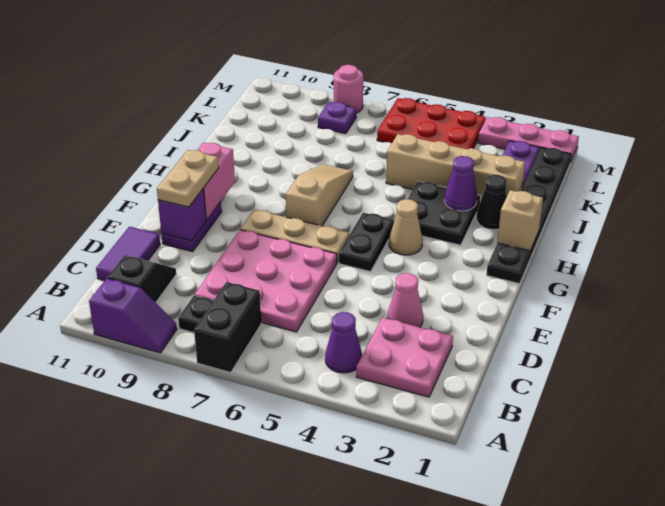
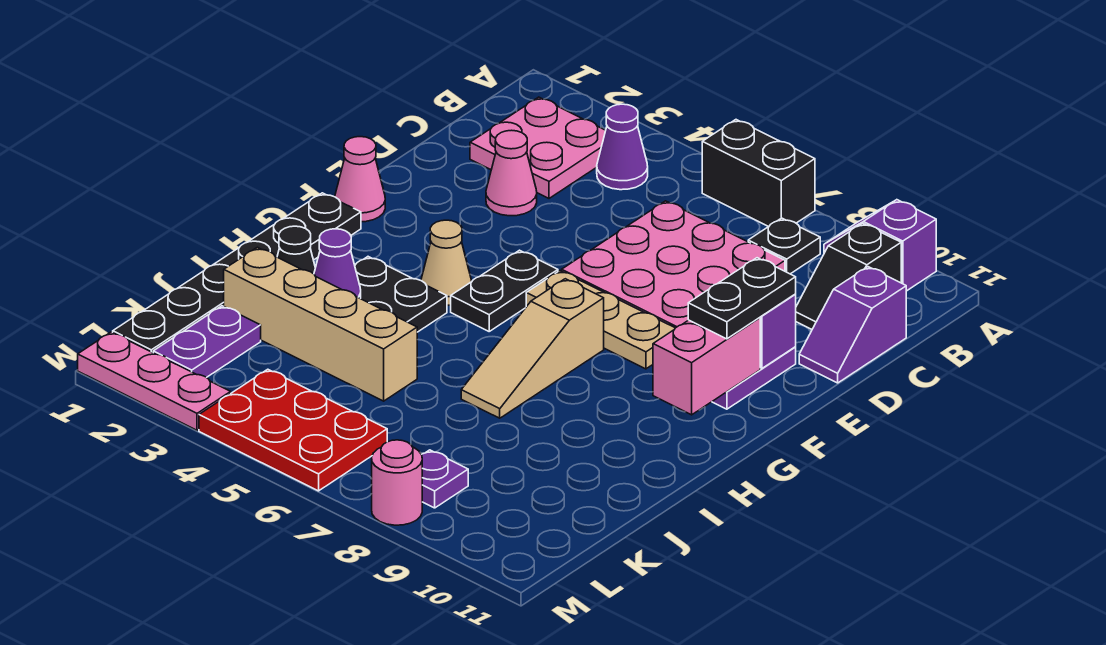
black brick A7:B7 level 1 -> black brick A6:A7 level 1
purple tile C11:D11 level 1 -> purple slope C11:D11 level 1 top C
tan plate E10:F10 level 3 -> black plate E10:F10 level 3
none -> pink cone F1 level 1
tan brick H1 level 2 -> none

